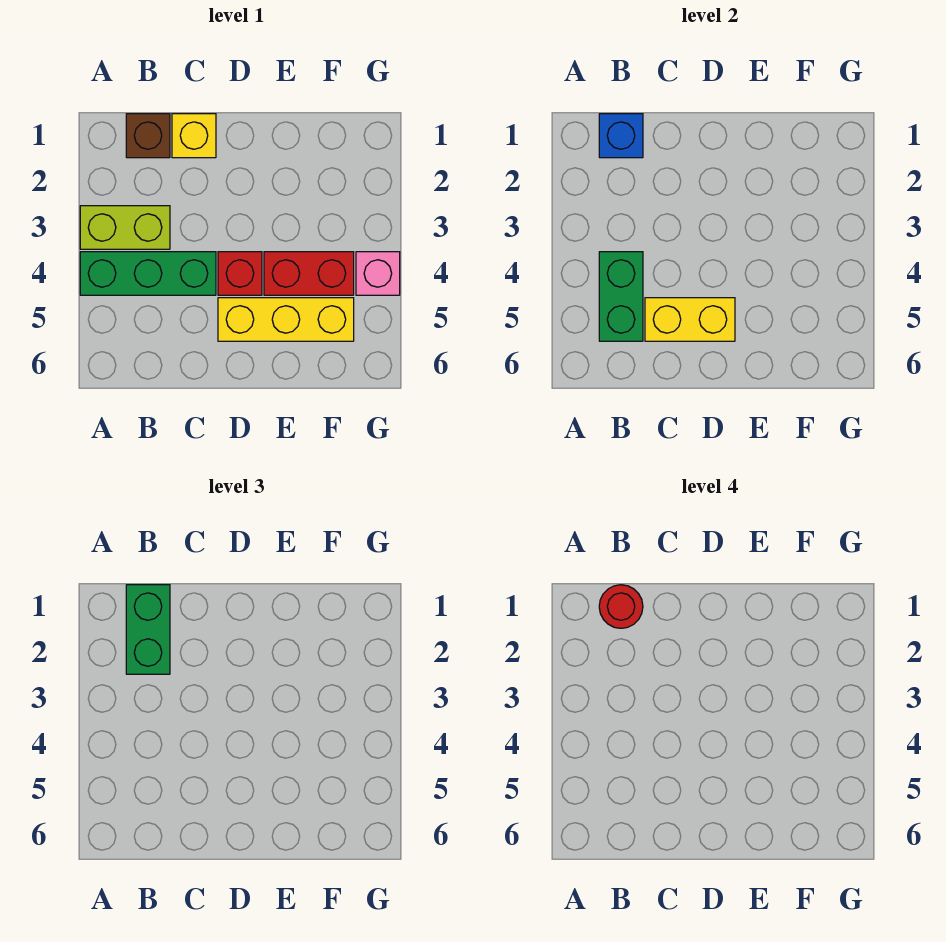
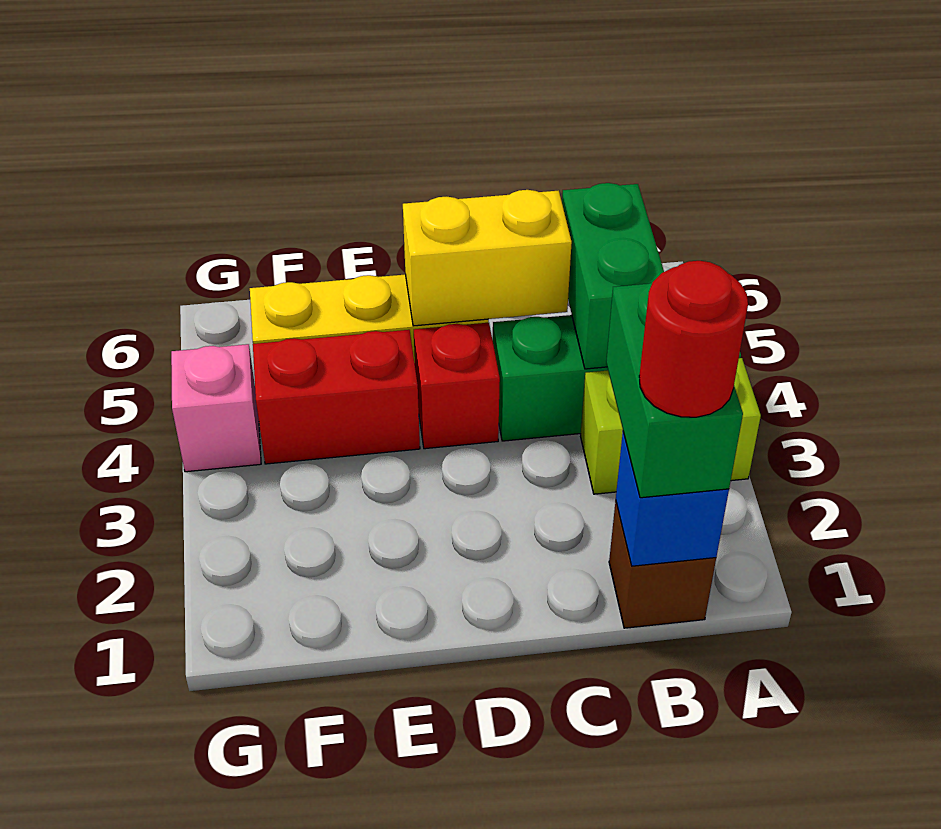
yellow brick C1 level 1 -> none

